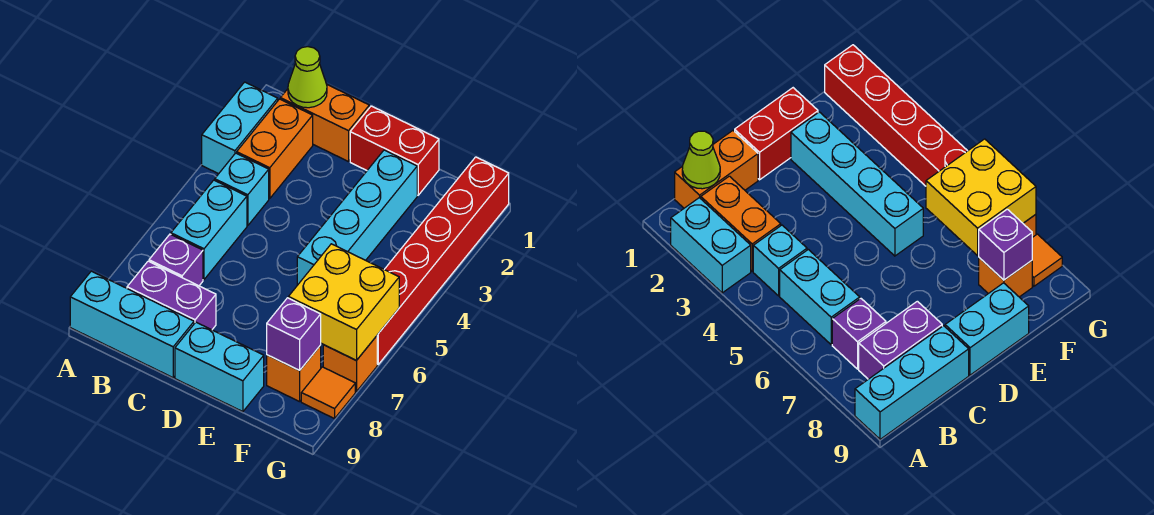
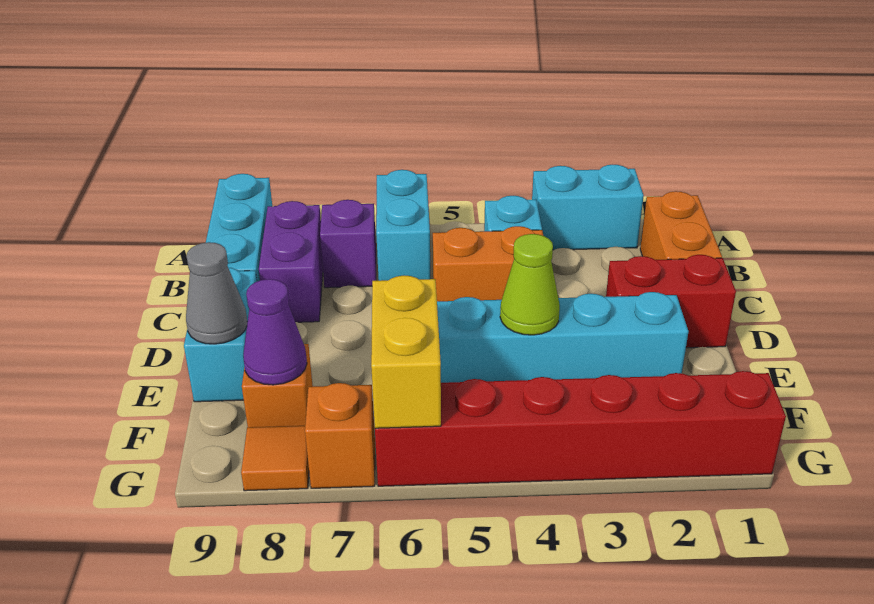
lime cone B1 level 2 -> lime cone E4 level 2
orange brick B2:B3 level 1 -> orange brick C4:C5 level 1
cyan brick B5:B6 level 1 -> cyan brick A6:B6 level 1
red brick D1:E1 level 1 -> red brick D1:D2 level 1
none -> grey cone E9 level 2
yellow brick F6:G7 level 2 -> yellow brick F6:G6 level 2
purple brick F8 level 2 -> purple cone F8 level 2

